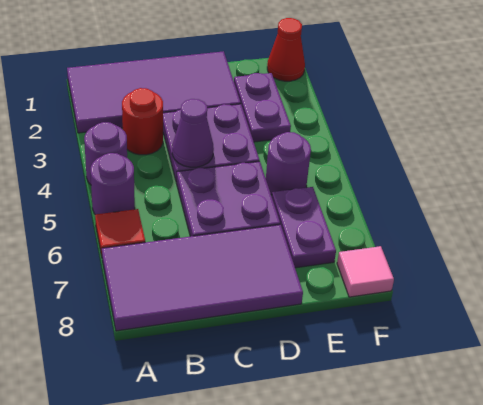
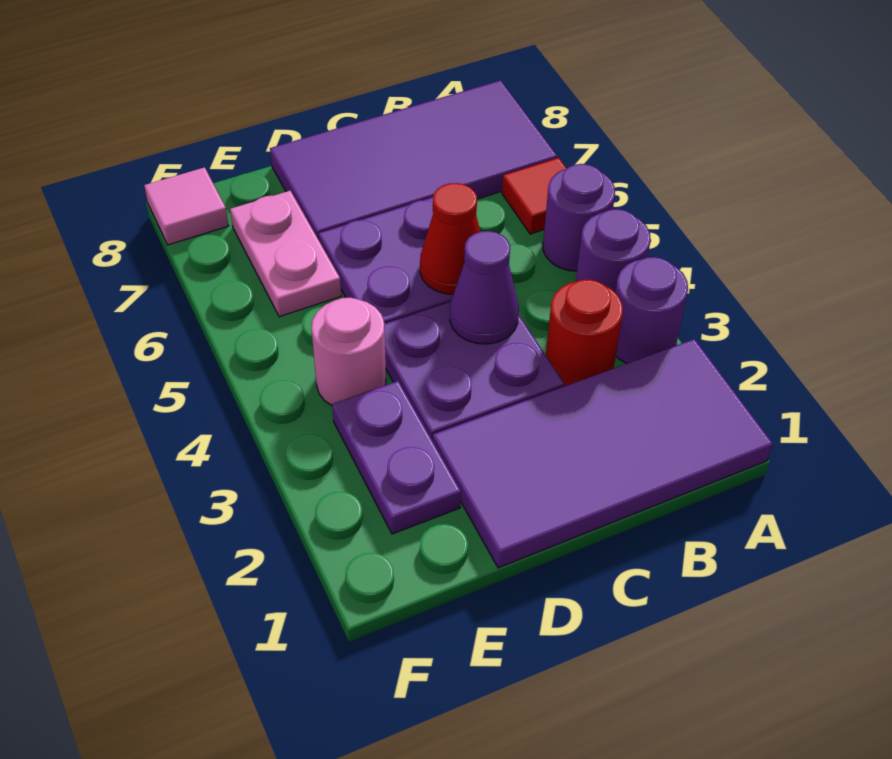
none -> pink round brick E4 level 1
purple round brick E5 level 1 -> purple round brick A3 level 1
purple plate E6:E7 level 1 -> pink plate E6:E7 level 1
red cone F1 level 1 -> red cone C5 level 2

